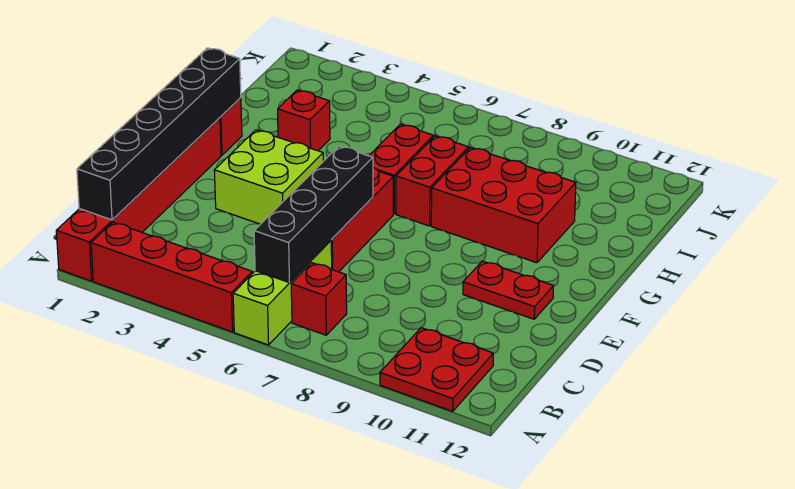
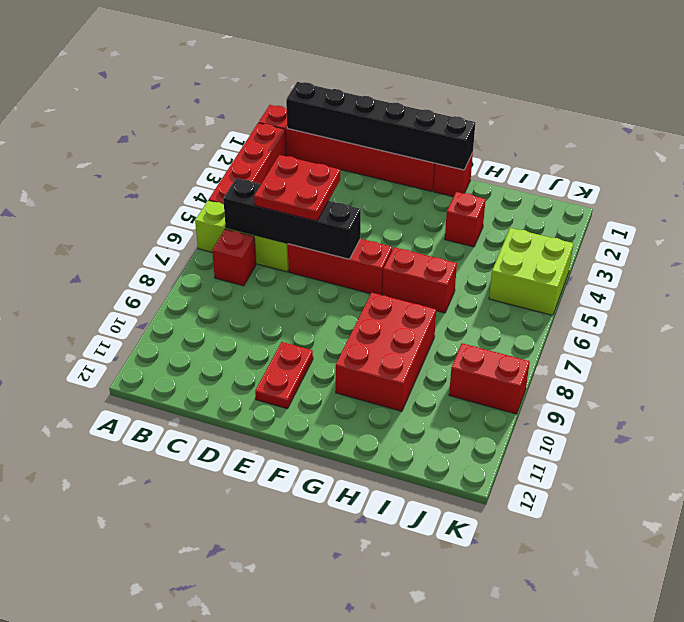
red plate A10:B11 level 1 -> red plate C5:D6 level 3
lime brick E3:F4 level 1 -> lime brick J4:K5 level 1
red brick G7:H7 level 1 -> red brick J9:K9 level 1

